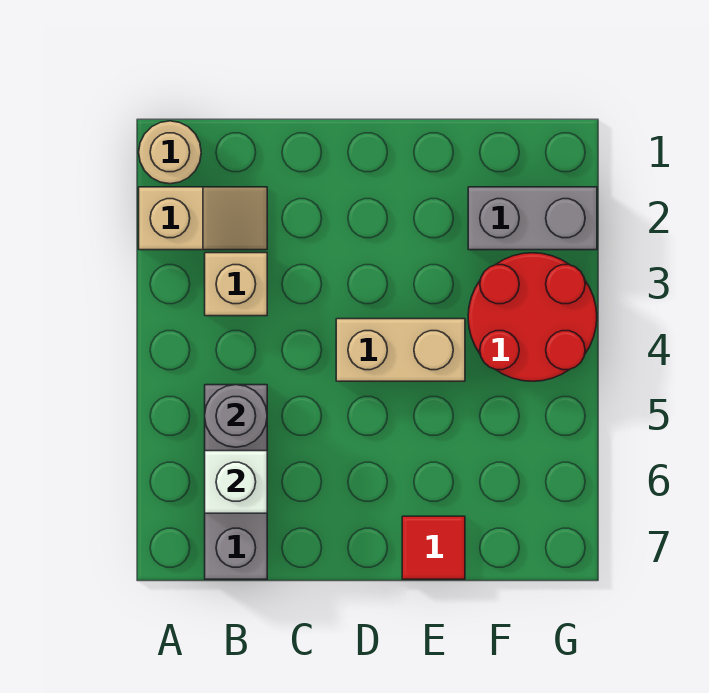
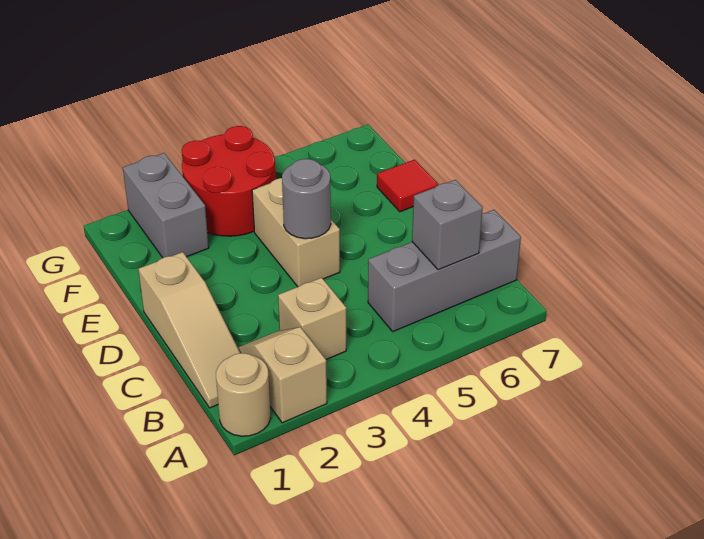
none -> tan slope B1:D1 level 1 top D
grey round brick B5 level 2 -> grey round brick D4 level 2
white brick B6 level 2 -> grey brick B6 level 2

